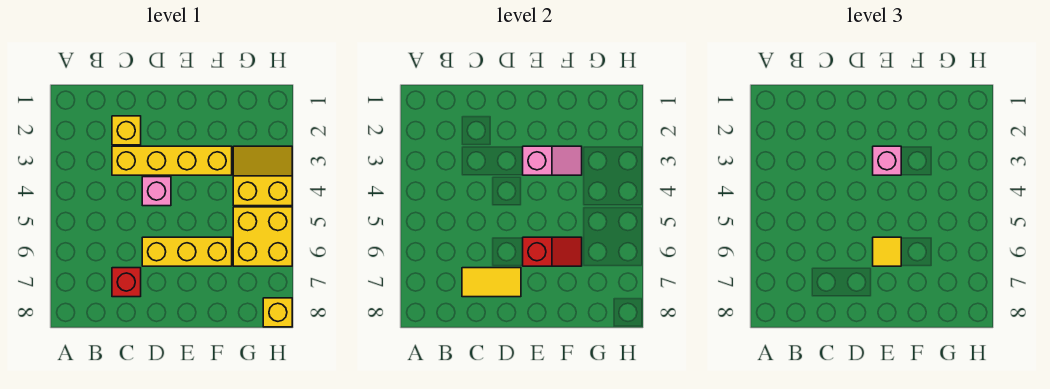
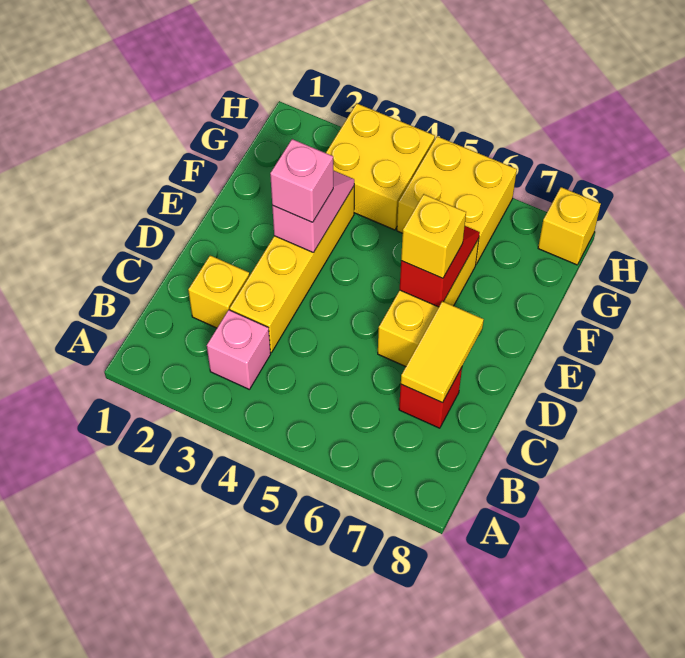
pink brick D4 level 1 -> pink brick B3 level 1
yellow tile E6 level 3 -> yellow brick E6 level 3
yellow slope G3:H4 level 1 top 4 -> yellow brick G3:H4 level 1

